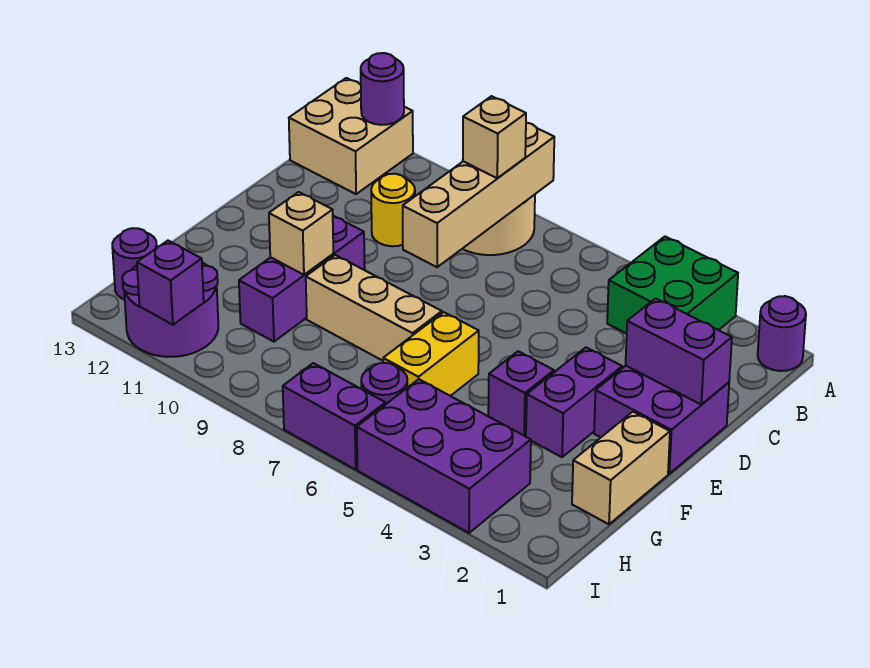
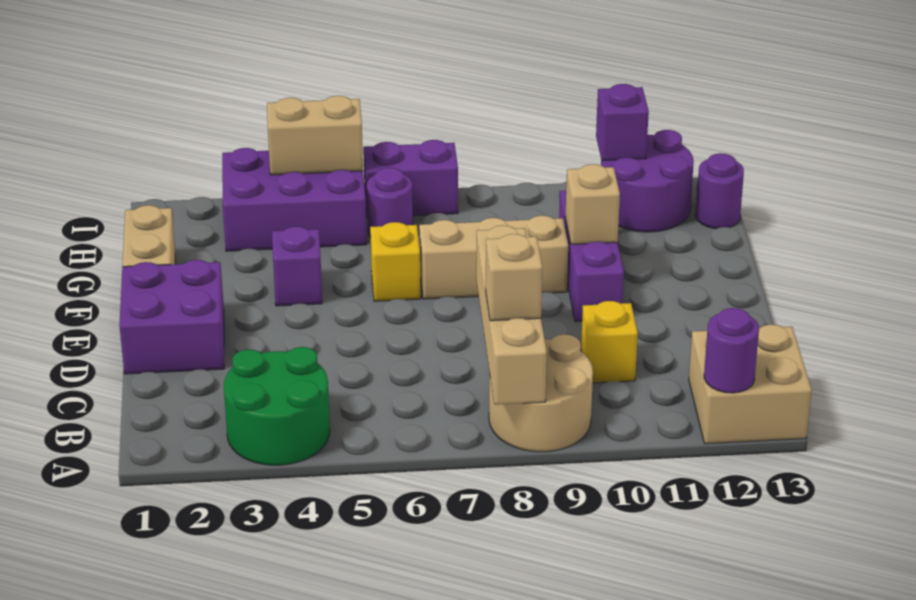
purple round brick A1 level 1 -> none
green brick A3:B4 level 1 -> green round brick A3:B4 level 1
yellow round brick C10 level 1 -> yellow brick C10 level 1
purple brick D1:D2 level 2 -> none
purple brick E3:F3 level 1 -> none
yellow brick F6:G6 level 1 -> yellow brick F6 level 1
none -> tan brick I4:I5 level 2

